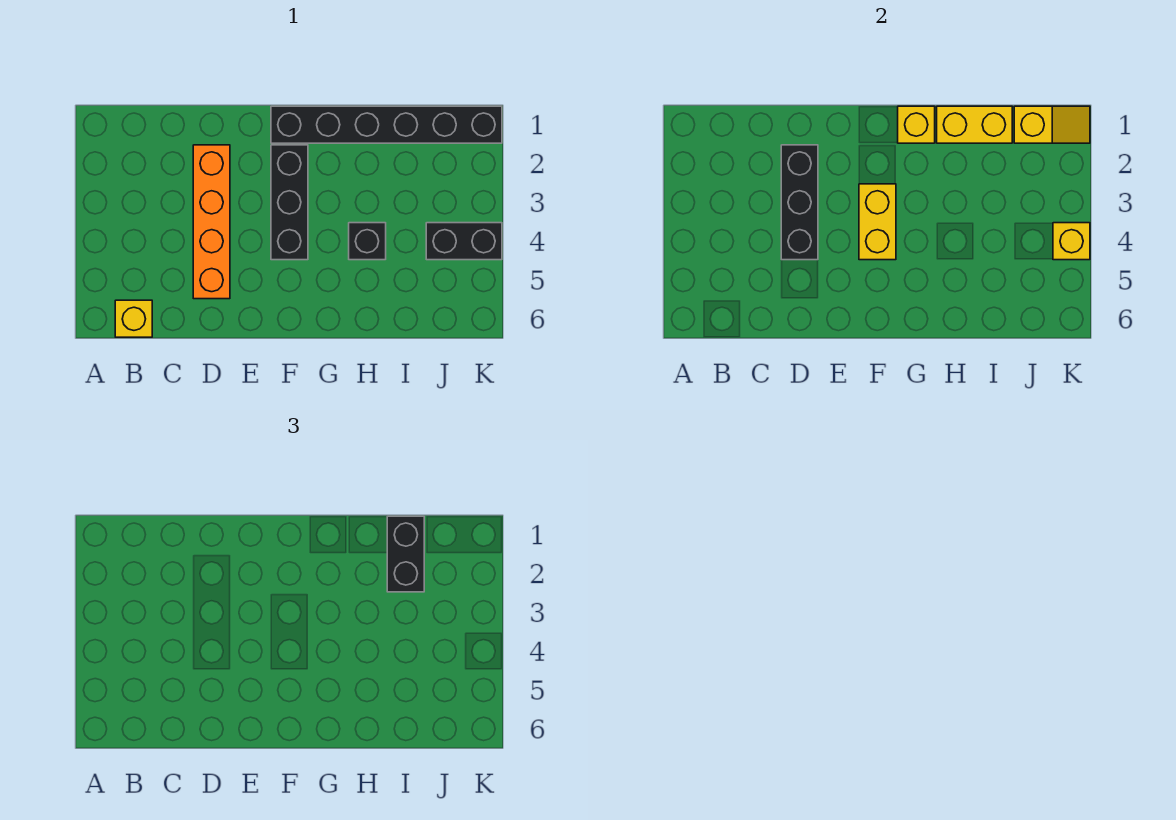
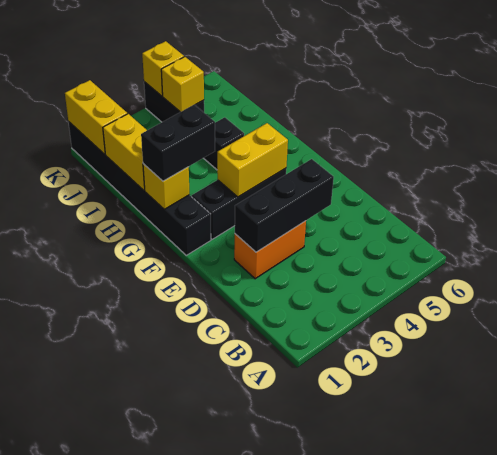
yellow brick B6 level 1 -> yellow brick J4 level 2
orange brick D2:D5 level 1 -> orange brick D2:D3 level 1
black brick I1:I2 level 3 -> black brick G1:G2 level 3
yellow slope J1:K1 level 2 top J -> yellow brick J1:K1 level 2

